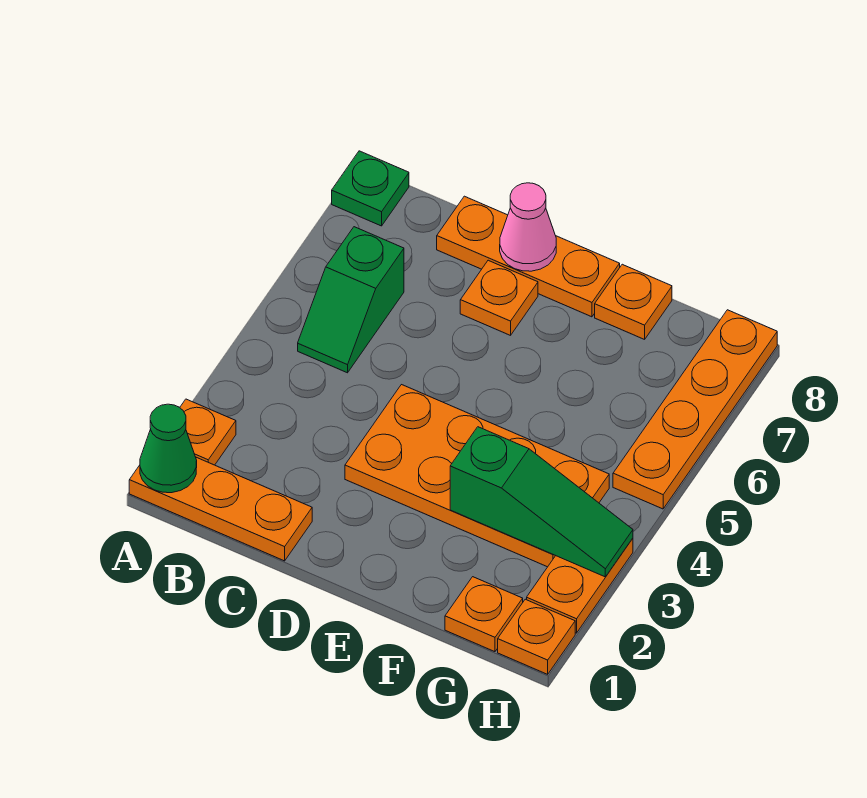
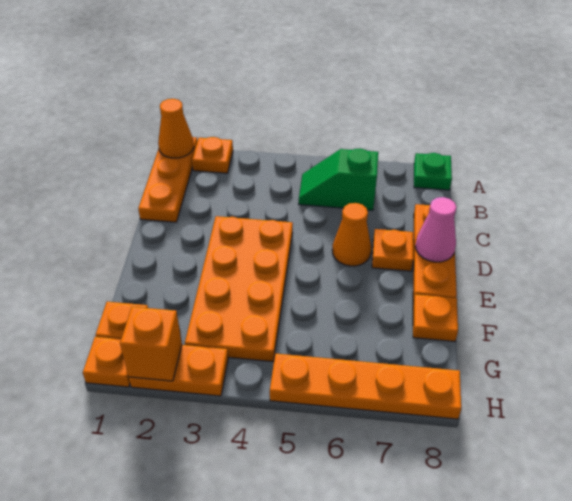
green cone A1 level 2 -> orange cone A1 level 2
none -> orange cone D6 level 1
green slope F3:H3 level 2 top F -> none
none -> orange brick H2 level 2

